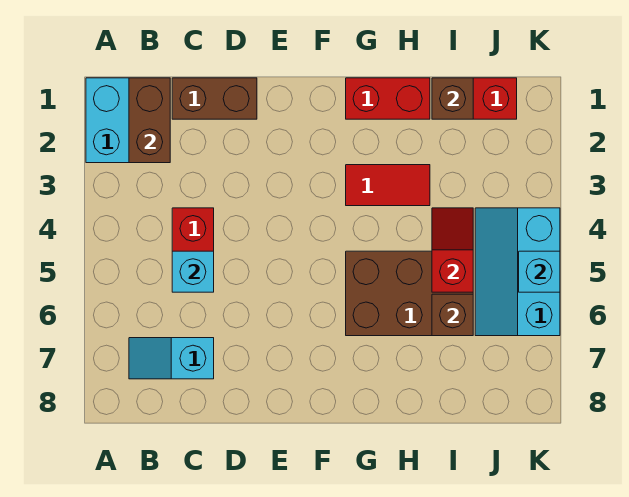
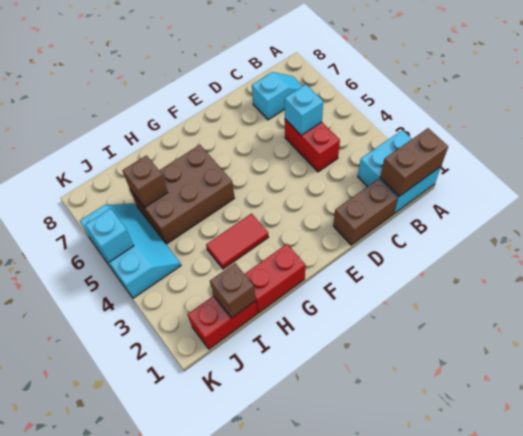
brown brick B1:B2 level 2 -> brown brick A1:B1 level 2
red slope I4:I5 level 2 top 5 -> none

